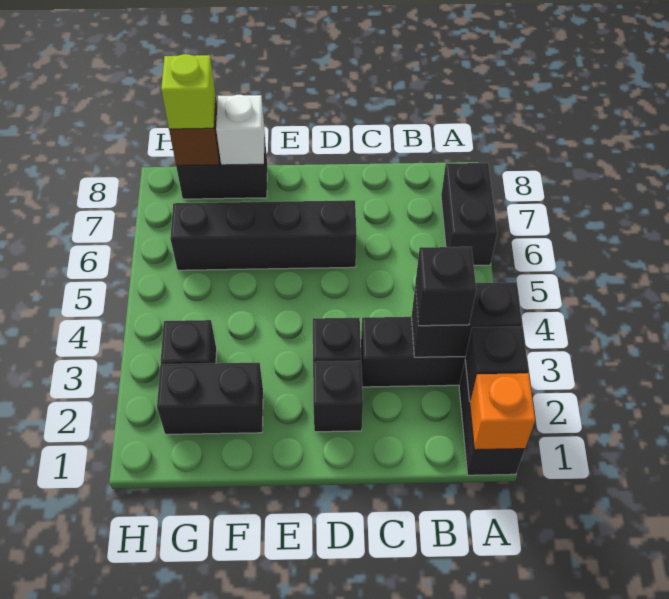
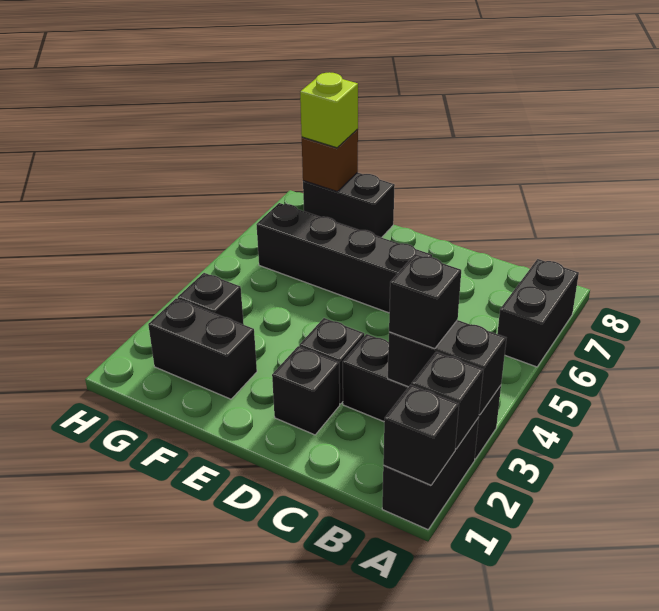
orange brick A1 level 2 -> black brick A1 level 2
white brick F8 level 2 -> none

